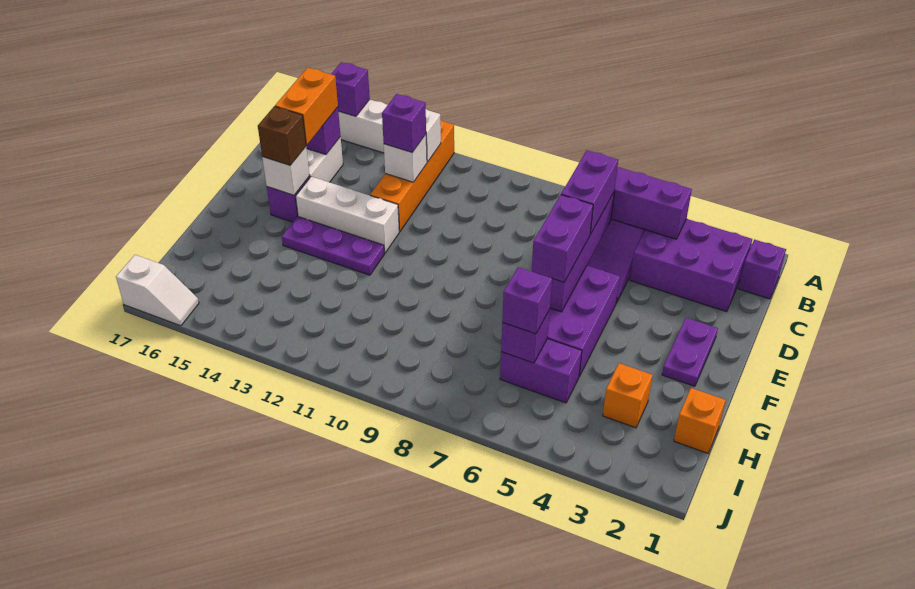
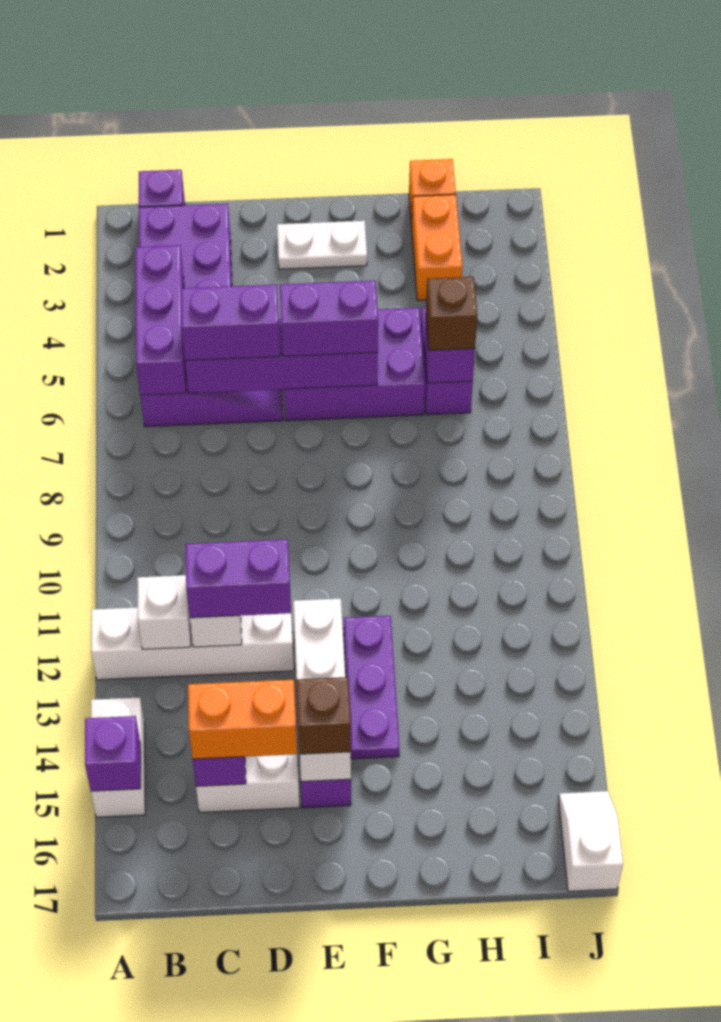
orange brick A12:D12 level 1 -> white brick A12:D12 level 1
purple brick C12 level 3 -> purple brick C12:D12 level 3
purple plate E2:F2 level 1 -> white plate E2:F2 level 1
orange brick H3 level 1 -> orange brick H2:H3 level 1
purple brick H6 level 3 -> brown brick H6 level 3

